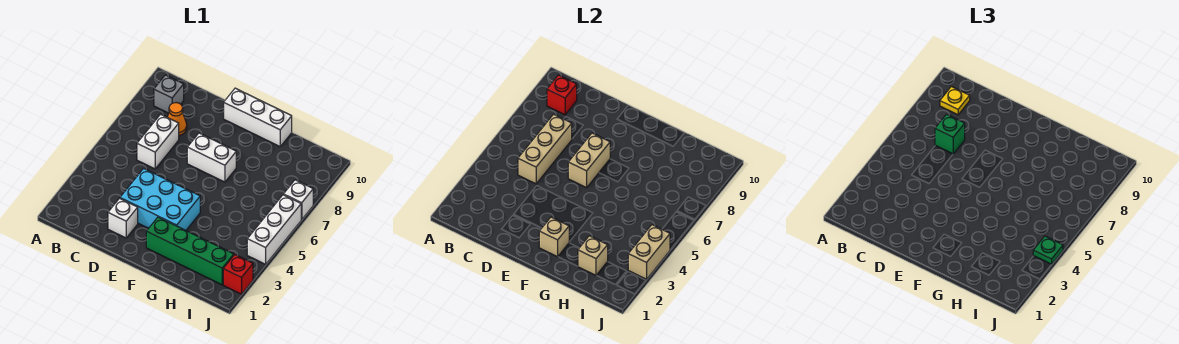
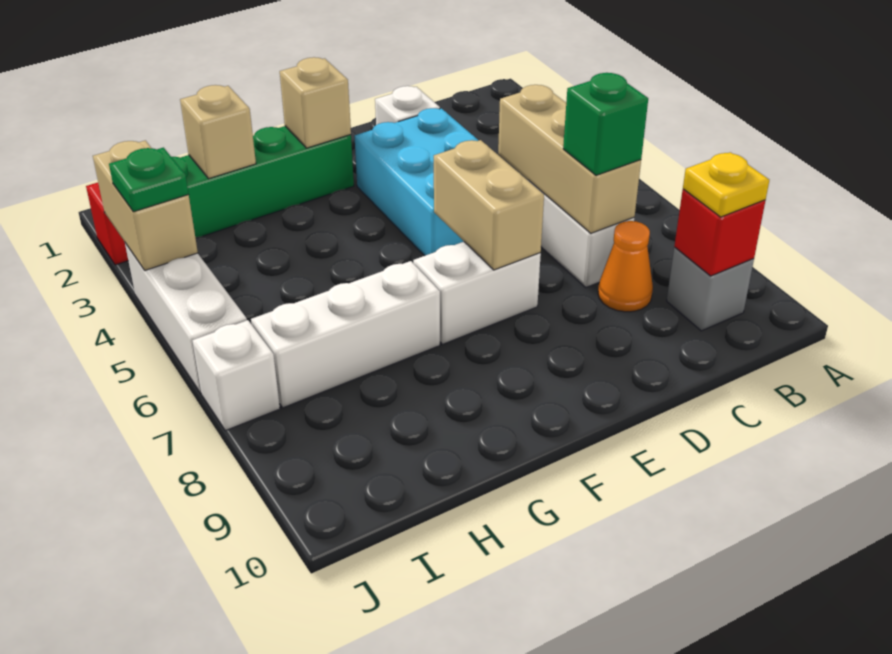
cyan brick D3:F4 level 1 -> cyan brick D3:E5 level 1
white brick E10:G10 level 1 -> white brick G7:I7 level 1

